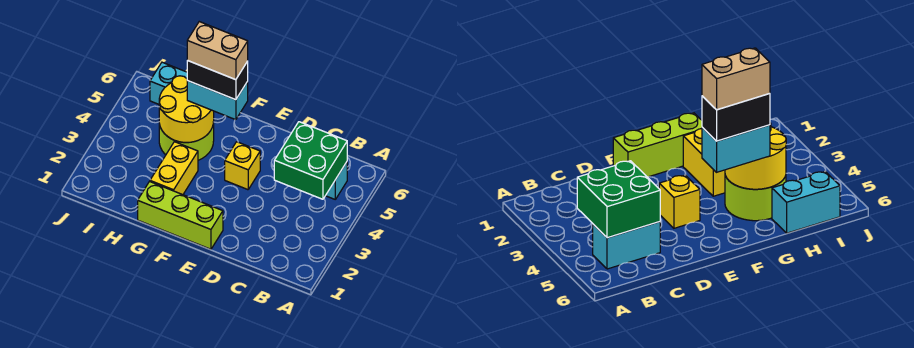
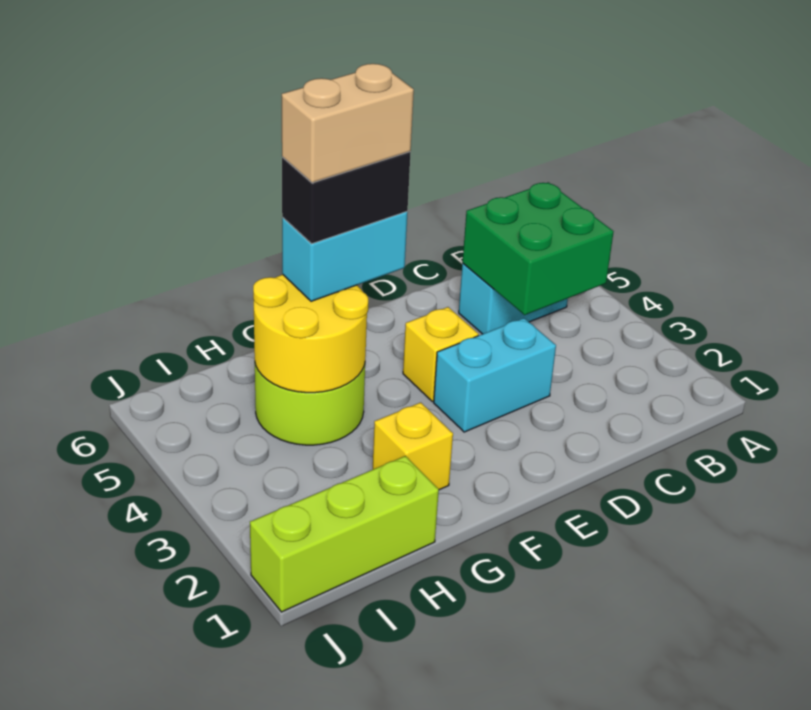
lime brick E1:G1 level 1 -> lime brick H1:J1 level 1
yellow brick G2:G3 level 1 -> yellow brick G2 level 1
cyan brick H6:I6 level 1 -> cyan brick D3:E3 level 1

